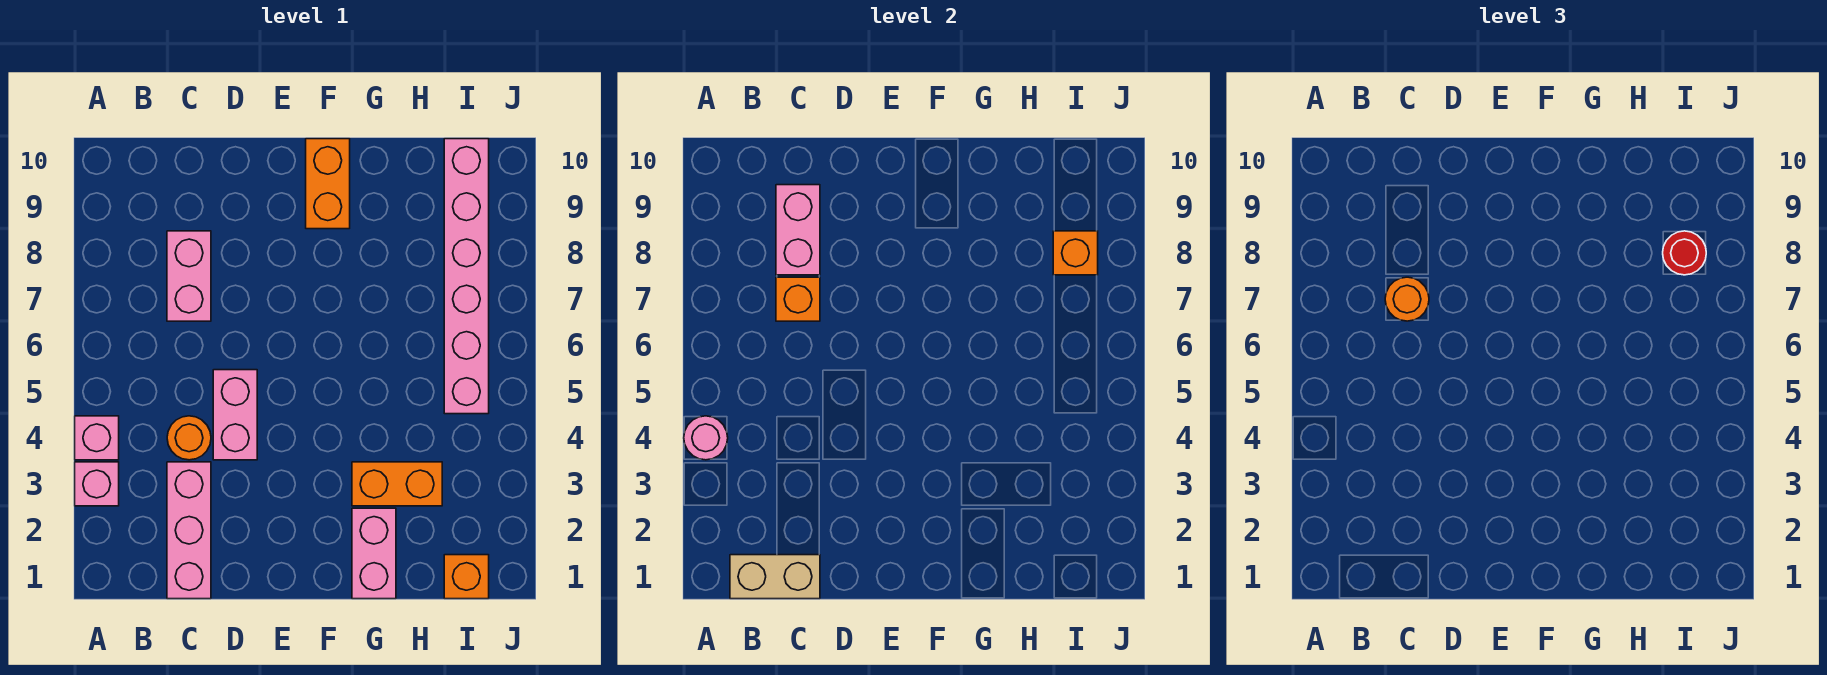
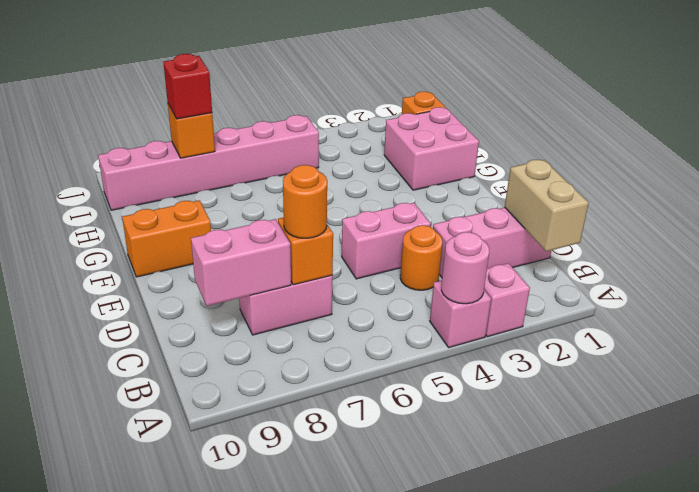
pink brick G1:G2 level 1 -> pink brick G1:H2 level 1
orange brick G3:H3 level 1 -> none
red round brick I8 level 3 -> red brick I8 level 3

